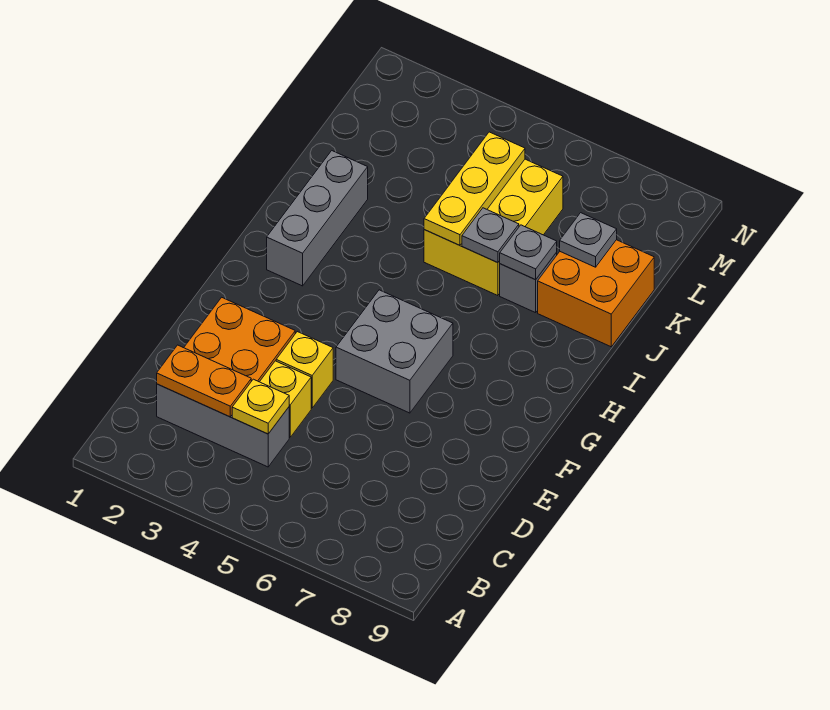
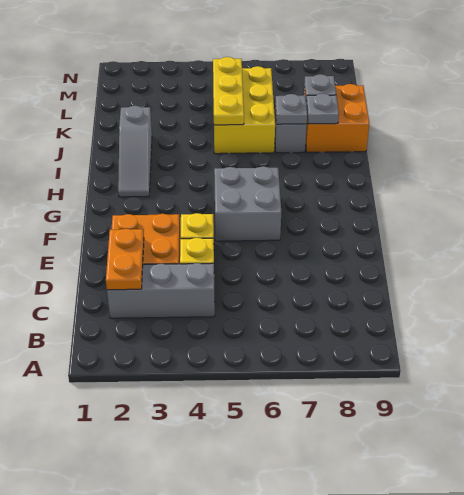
orange plate C2:C3 level 2 -> orange plate C2:D2 level 2
yellow plate C4 level 2 -> none
grey brick H2:J2 level 1 -> grey slope H2:J2 level 1 top J
grey plate J6 level 2 -> grey plate J8 level 2

